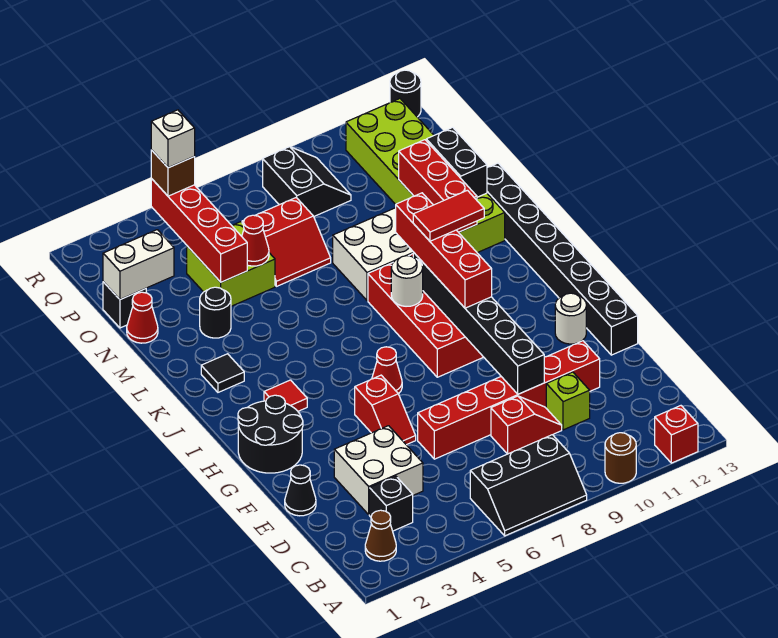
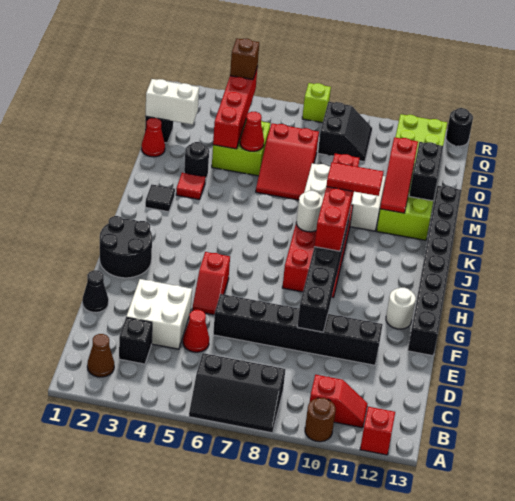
red slope D8:D9 level 1 top 8 -> red slope B10:B11 level 1 top 10
lime brick D10 level 1 -> lime brick R7 level 1
red brick E6:E11 level 1 -> black brick E6:E11 level 1
red cone H6 level 1 -> red cone D5 level 1
red tile I3 level 1 -> red tile L3 level 1
red brick L11:N11 level 2 -> red slope L11:N11 level 2 top N
red slope N6:O7 level 1 top O -> red slope M6:O7 level 1 top O
white brick Q4 level 4 -> none

